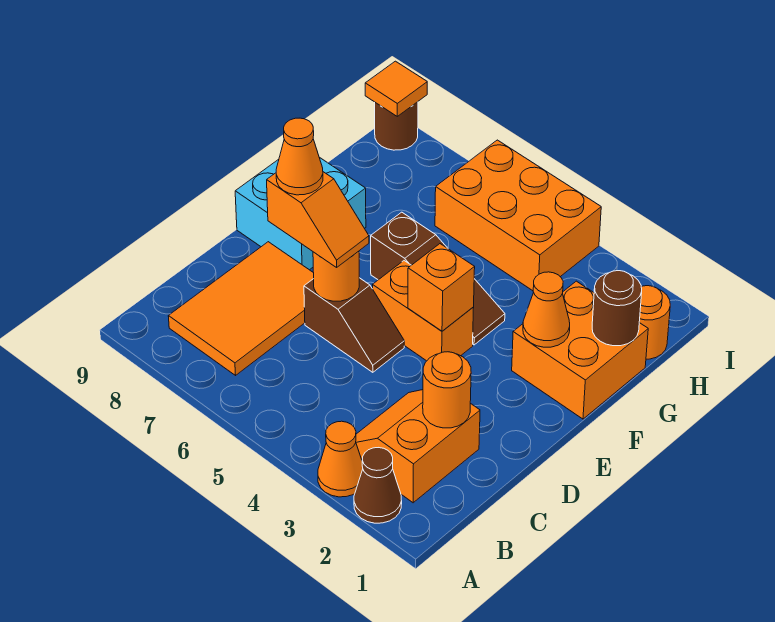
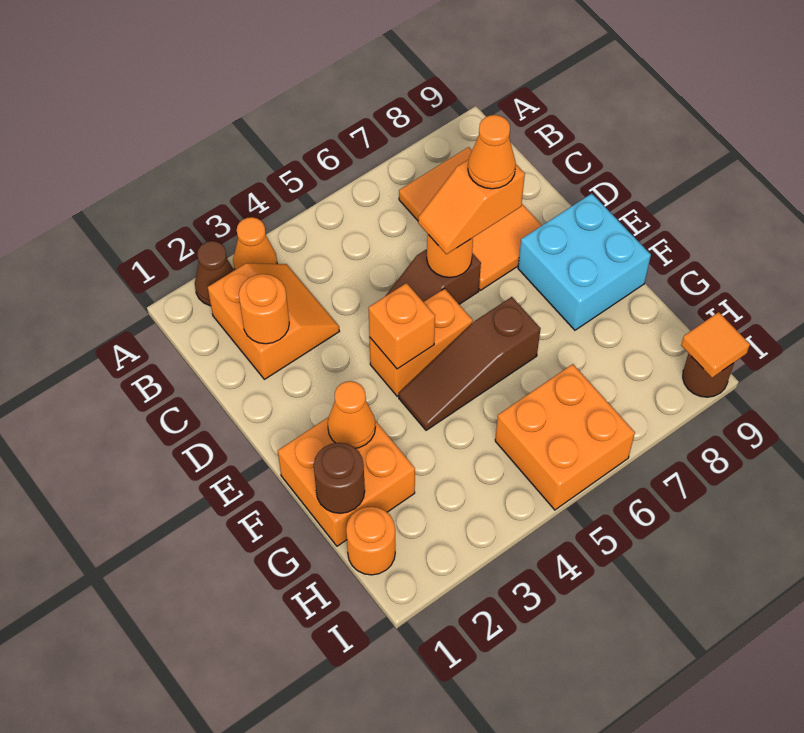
orange brick H4:I6 level 1 -> orange brick H5:I6 level 1

